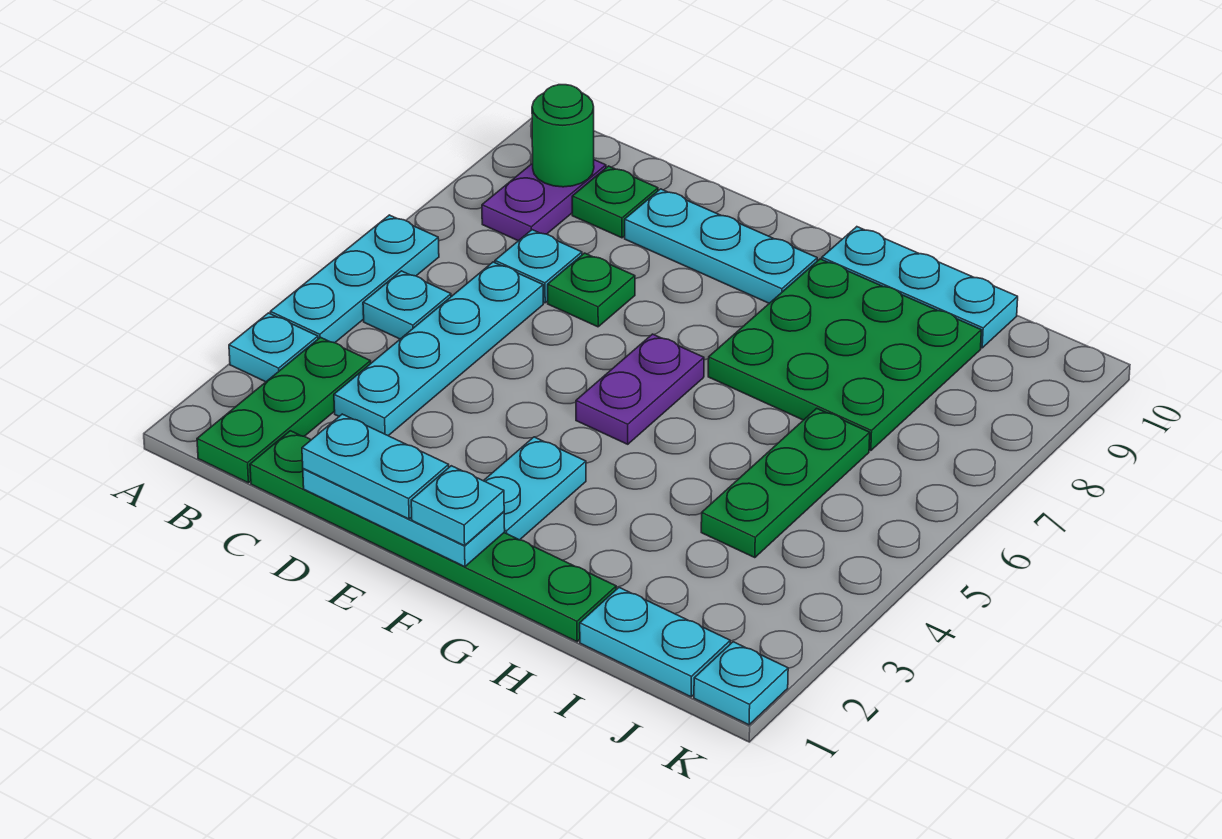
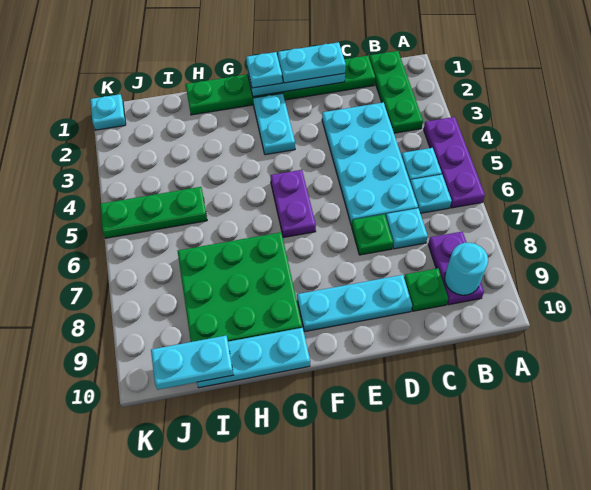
cyan plate A3 level 1 -> cyan plate B6 level 1
cyan plate A4:A6 level 1 -> purple plate A4:A6 level 1
green round brick B9 level 2 -> cyan round brick B9 level 2
cyan plate C3:C6 level 1 -> cyan plate C3:D6 level 1
cyan plate I1:J1 level 1 -> cyan plate I10:J10 level 2
green plate I4:I6 level 1 -> green plate I5:K5 level 1

